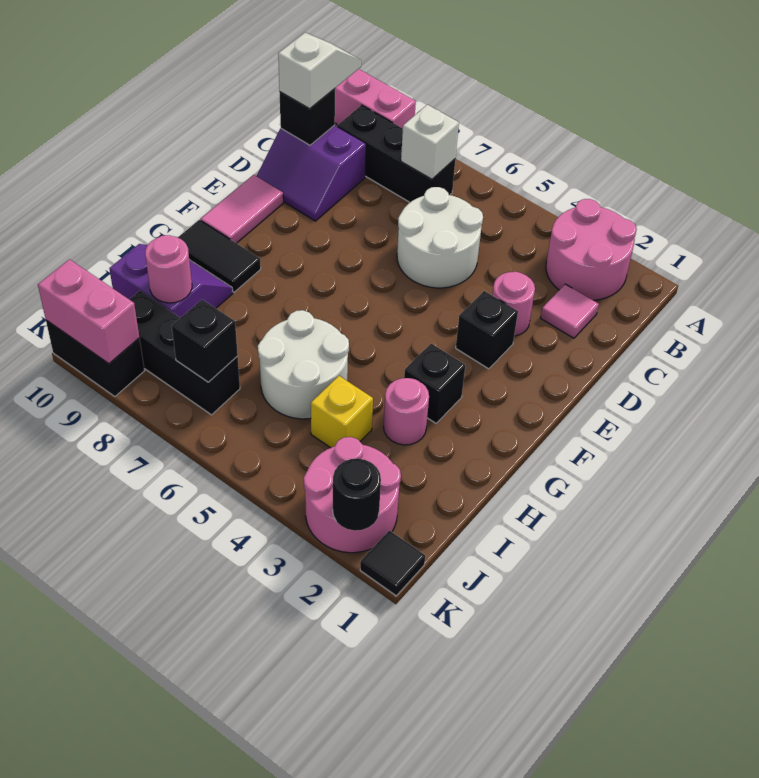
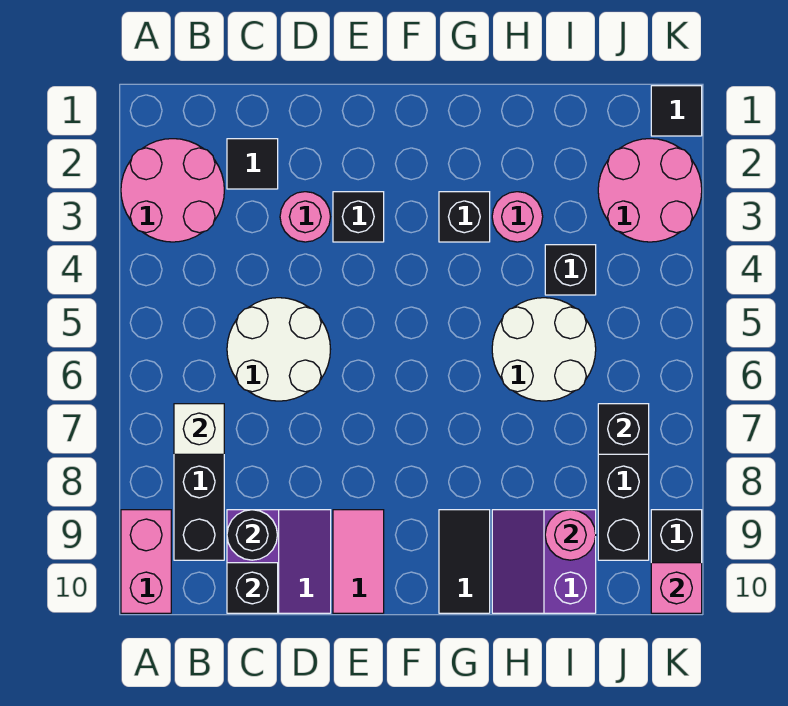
white slope B10:C10 level 3 top C -> none
pink tile C2 level 1 -> black tile C2 level 1
pink tile E10:F10 level 1 -> pink tile E9:E10 level 1
yellow brick I4 level 1 -> black brick I4 level 1
black round brick K2 level 2 -> black round brick C9 level 2
pink brick K9:K10 level 2 -> pink brick K10 level 2

